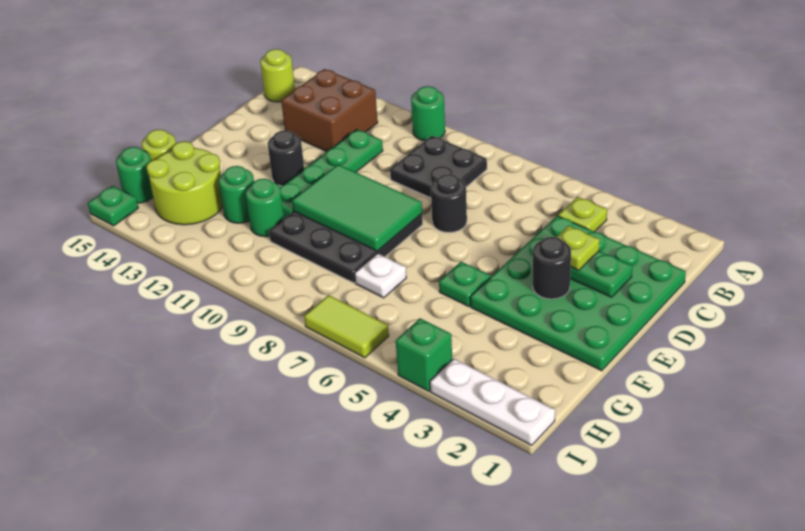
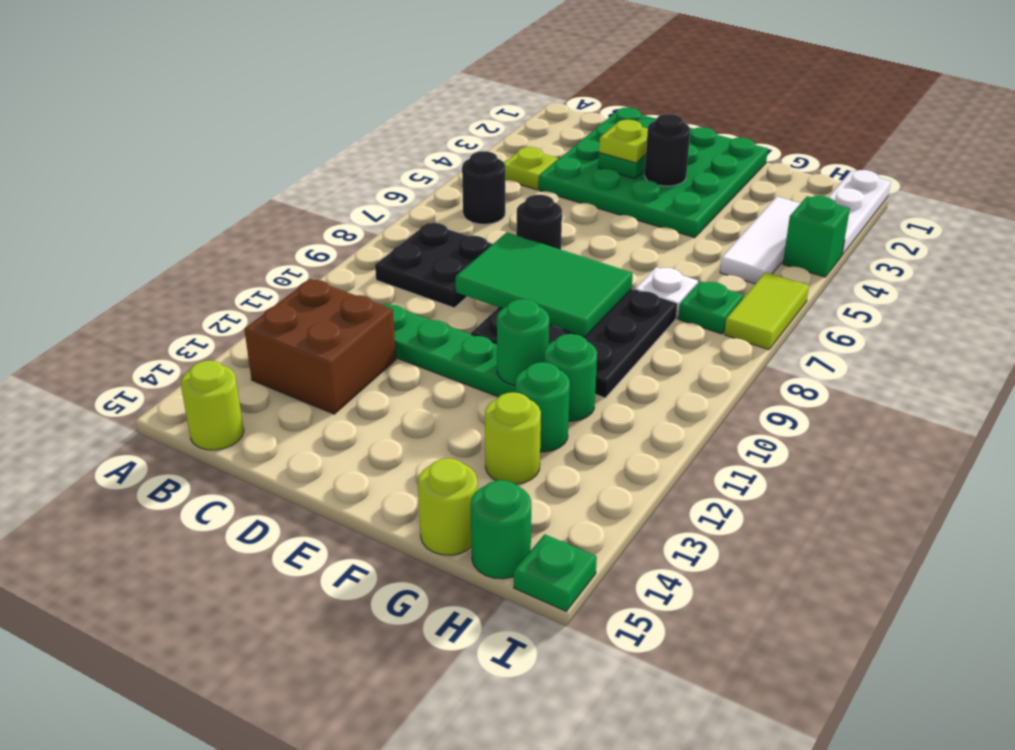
green round brick A10 level 1 -> green round brick F11 level 2
green tile E8:F10 level 2 -> green tile D8:F9 level 2
black round brick E12 level 1 -> black round brick B6 level 1
green plate F5 level 1 -> green plate H7 level 1
lime round brick G13:H14 level 1 -> lime round brick G13 level 1
none -> white tile H3:H5 level 1

